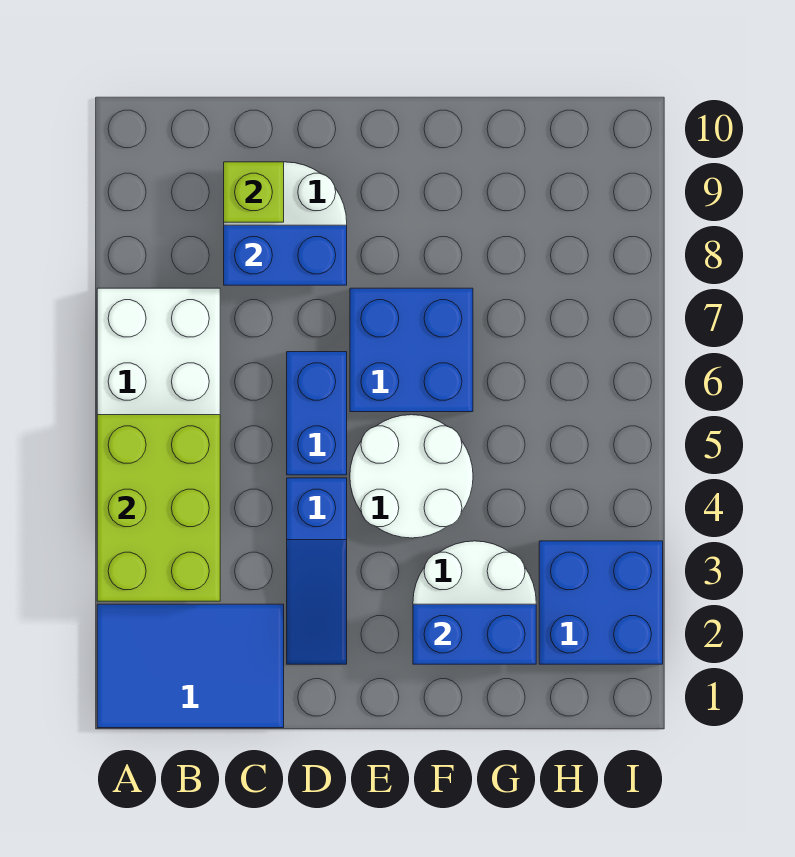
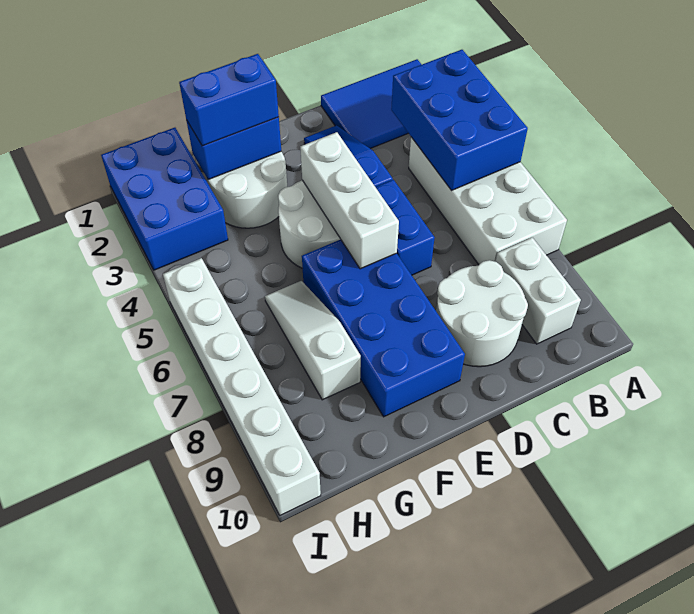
lime brick A3:B5 level 2 -> blue brick A3:B5 level 2
none -> white brick B8:B9 level 1
blue brick C8:D8 level 2 -> blue brick F2:G2 level 3
lime brick C9 level 2 -> none
none -> white brick E4:E6 level 2
blue brick E6:F7 level 1 -> blue brick E6:F9 level 1
none -> white slope G6:G8 level 1 top 8
blue brick H2:I3 level 1 -> blue brick H1:I3 level 1
none -> white brick I5:I10 level 1

